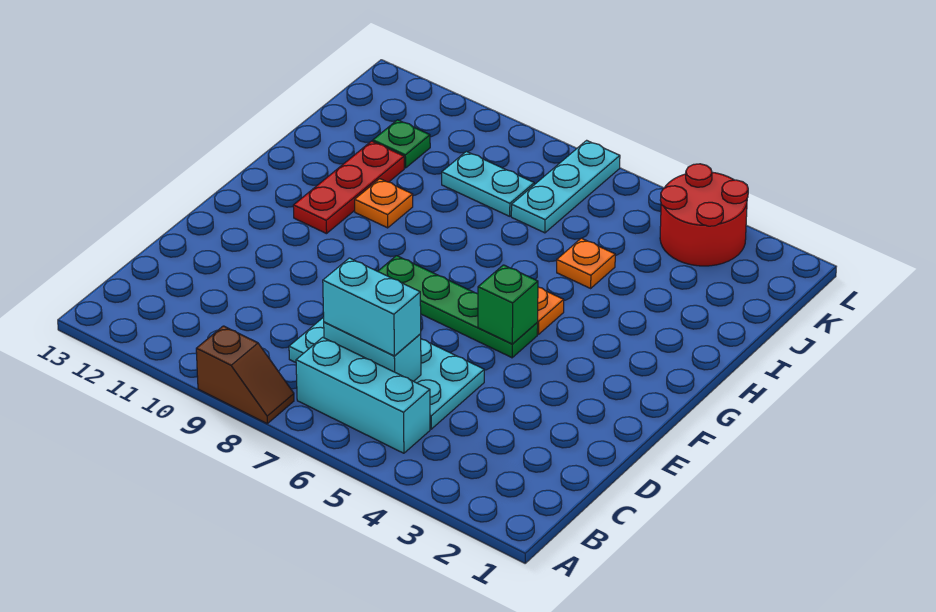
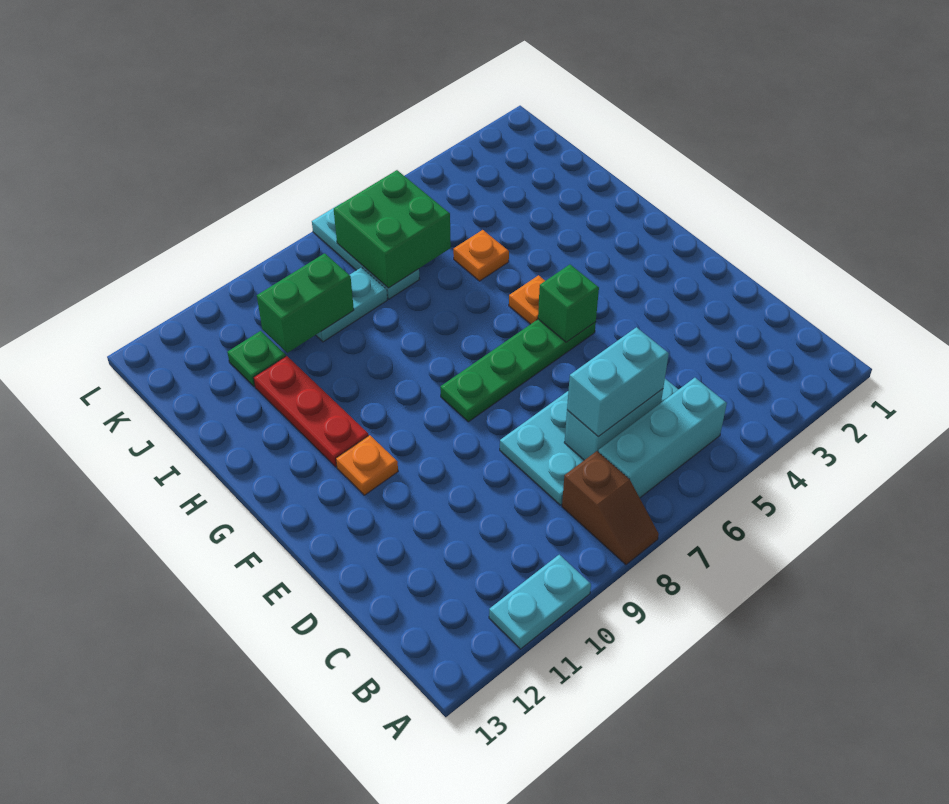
brown slope A8:A9 level 1 top 9 -> brown slope A8:B8 level 1 top B
none -> cyan plate A10:A11 level 1
orange plate H10 level 1 -> orange plate F11 level 1
none -> green brick J6:K7 level 2
none -> green brick J9:J10 level 2
red round brick K3:L4 level 1 -> none

